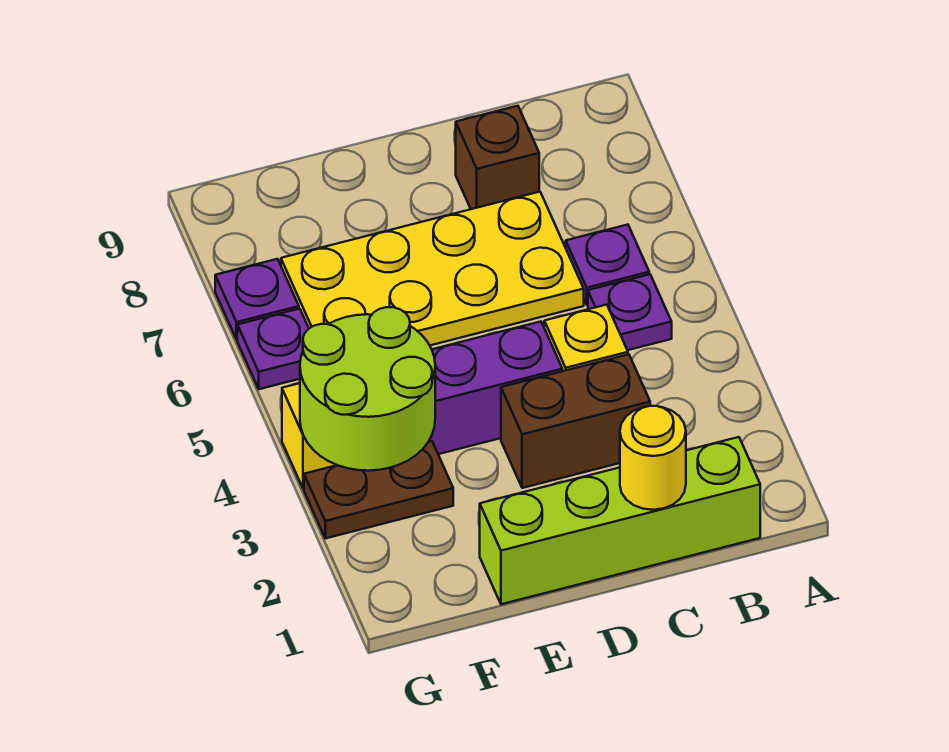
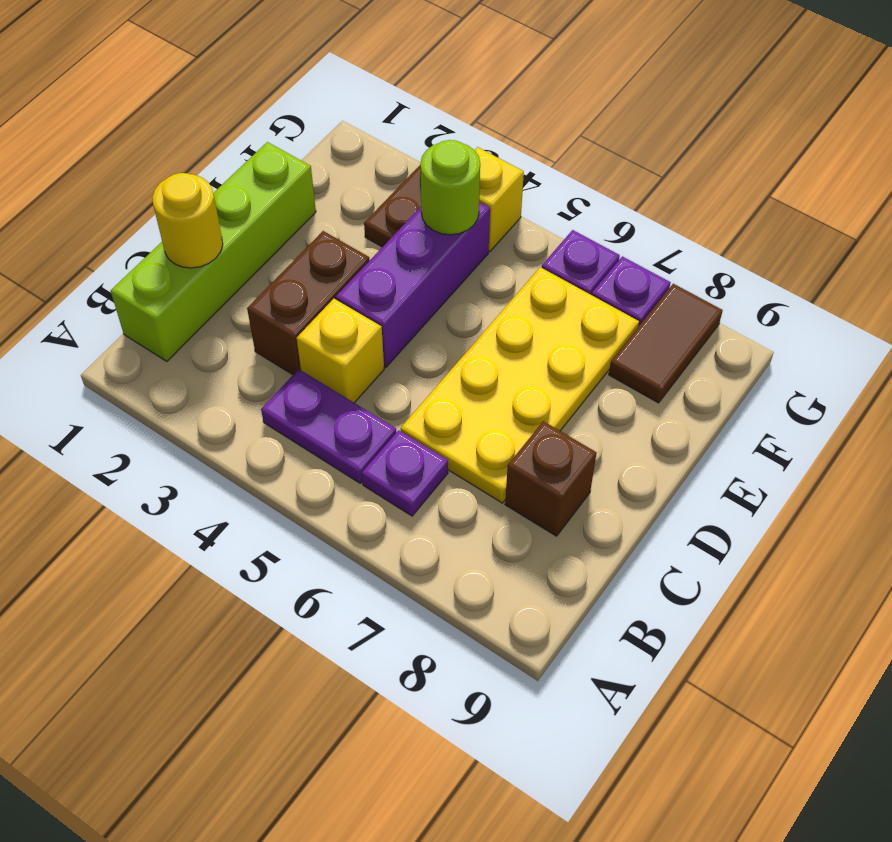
purple plate B5 level 1 -> purple plate B4:B5 level 1
lime round brick F3:G4 level 2 -> lime round brick F4 level 2
none -> brown tile F8:G8 level 1

